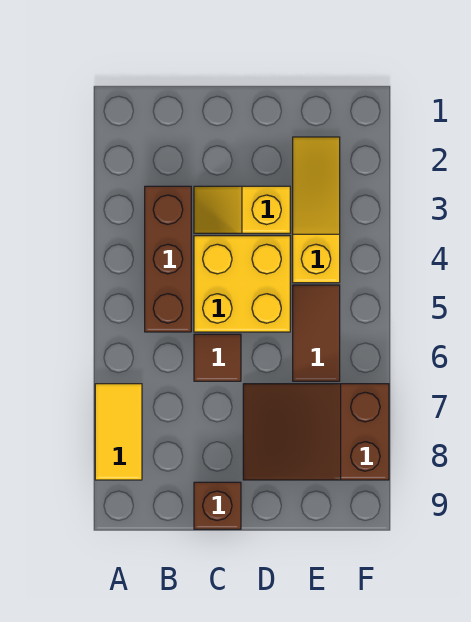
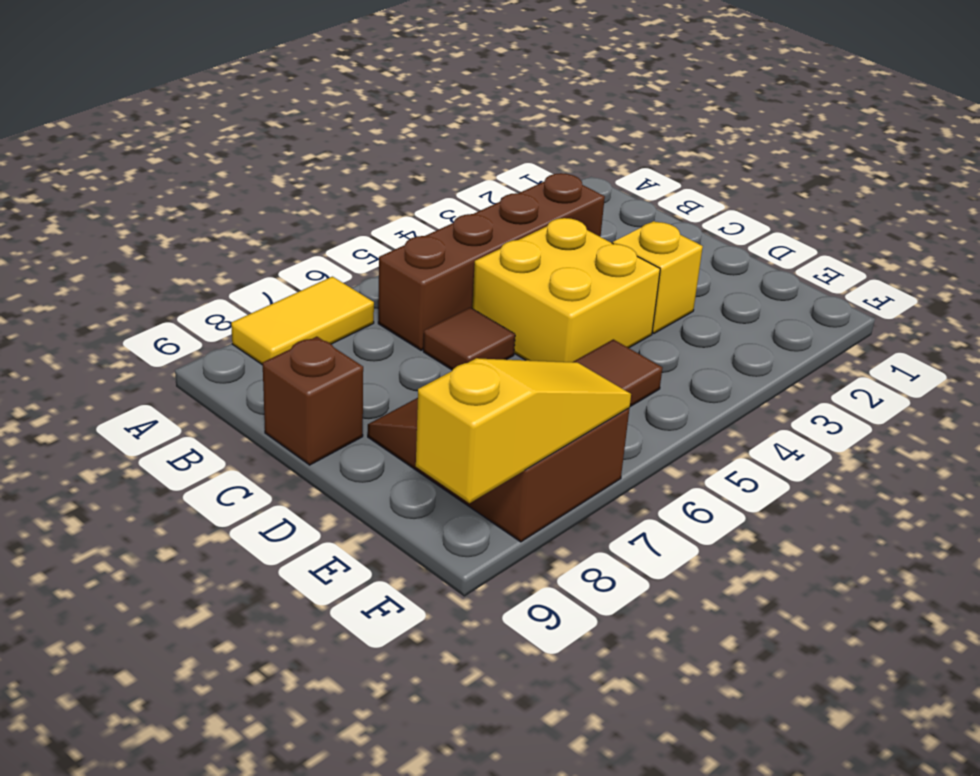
brown brick B3:B5 level 1 -> brown brick B3:B6 level 1
yellow slope E2:E4 level 1 top 4 -> yellow slope F7:F9 level 2 top 9

